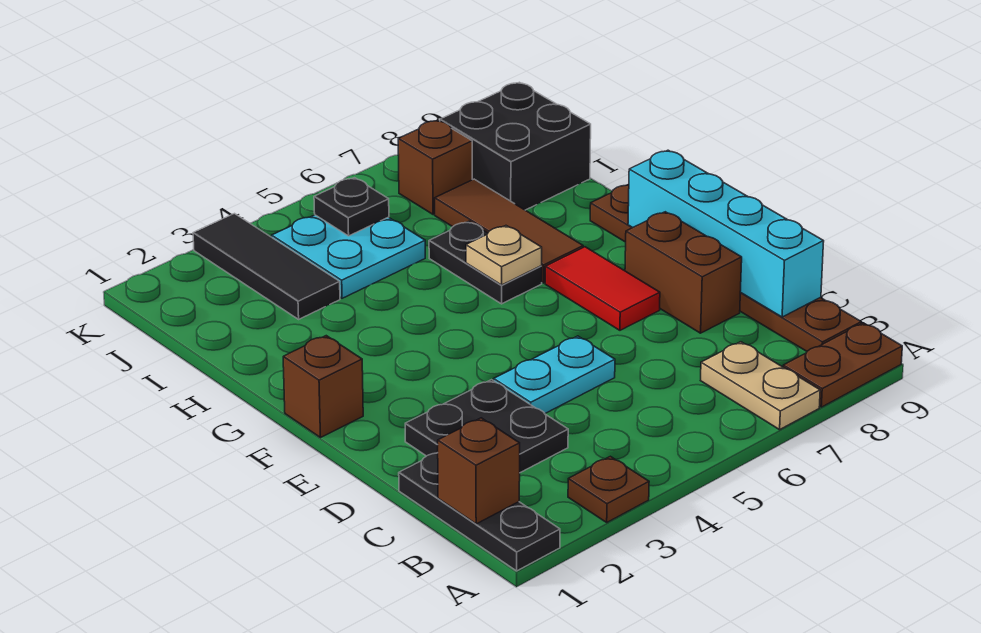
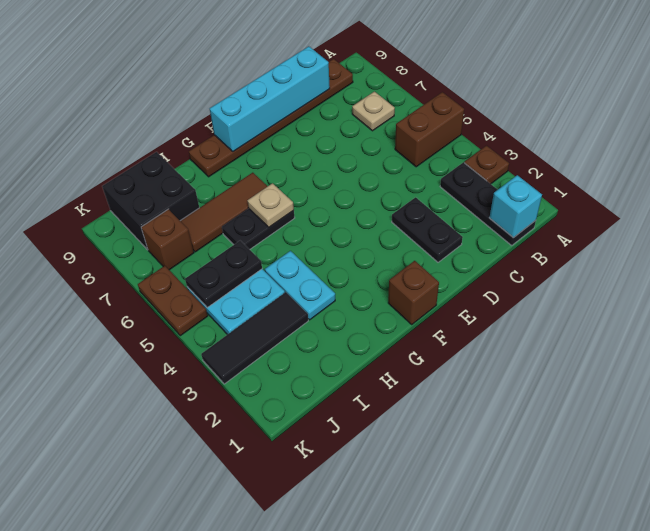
black plate A1:C1 level 1 -> black plate B1:B3 level 1
tan plate A7:B7 level 1 -> tan plate B7 level 1
brown plate A8:A9 level 1 -> brown plate K5:K6 level 1
brown brick B1 level 2 -> cyan brick B1 level 2
black plate C2:D3 level 1 -> black plate D2:D3 level 1
cyan plate D4:D5 level 1 -> cyan plate H3:H4 level 1
brown brick D8:E8 level 1 -> brown brick A5:B5 level 1
red tile E7:F7 level 1 -> none
black plate J5 level 2 -> black plate I5:J5 level 2

